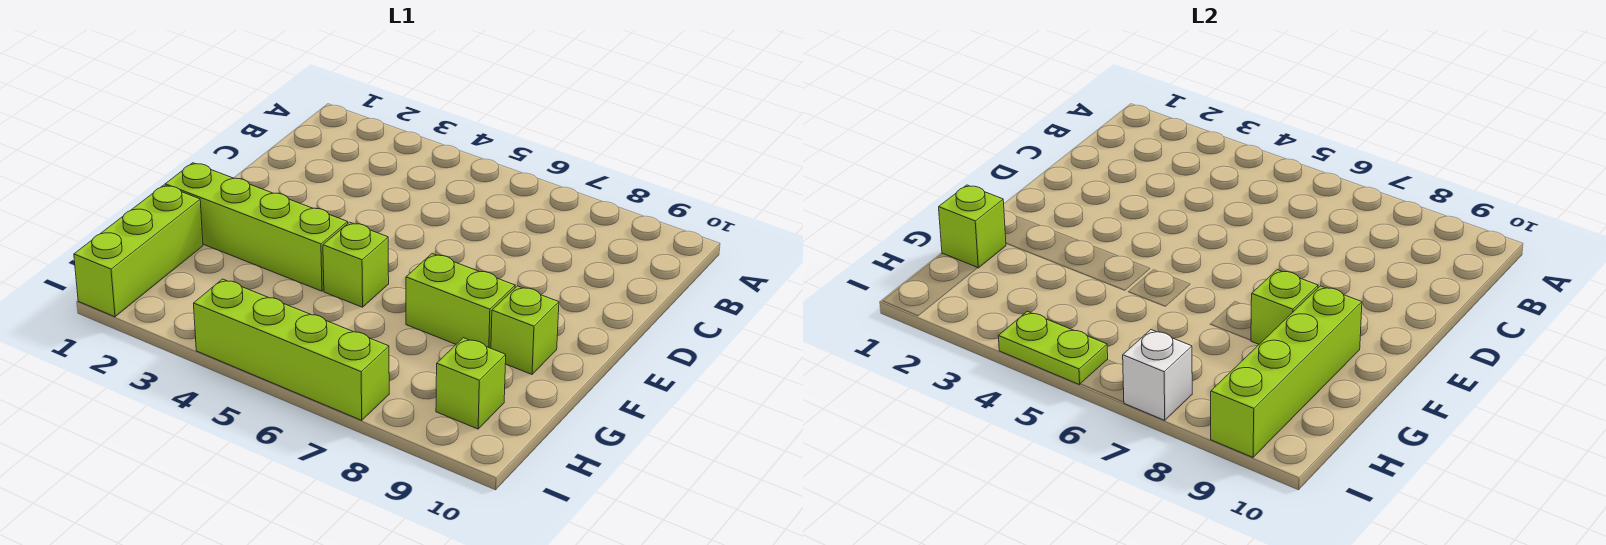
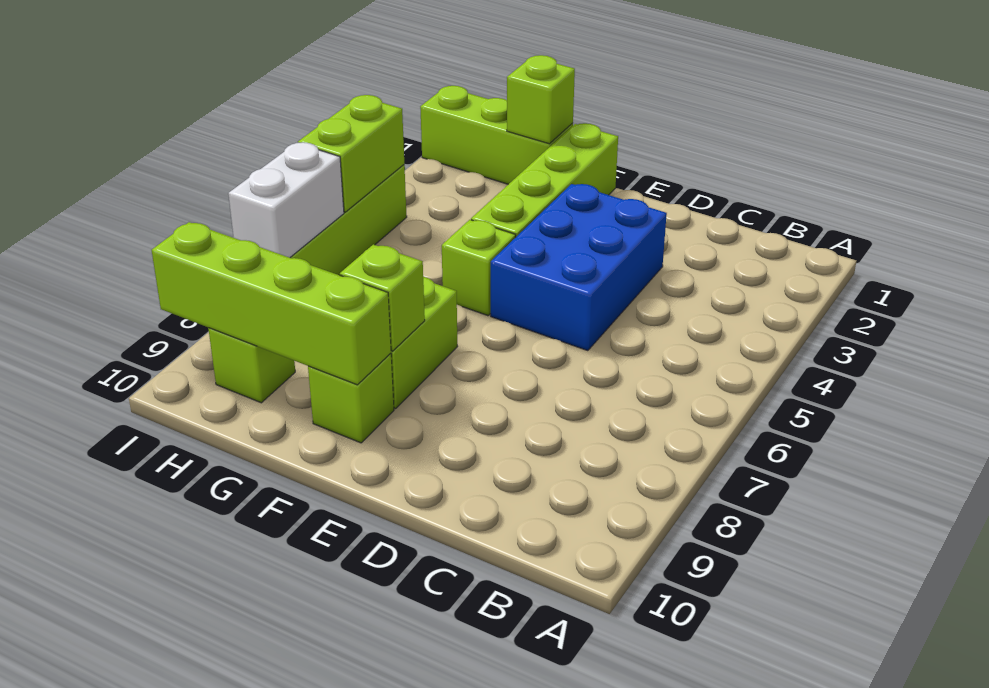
none -> blue brick D3:E5 level 1
lime plate I4:I5 level 2 -> lime brick I4:I5 level 2
white brick I7 level 2 -> white brick I6:I7 level 2

